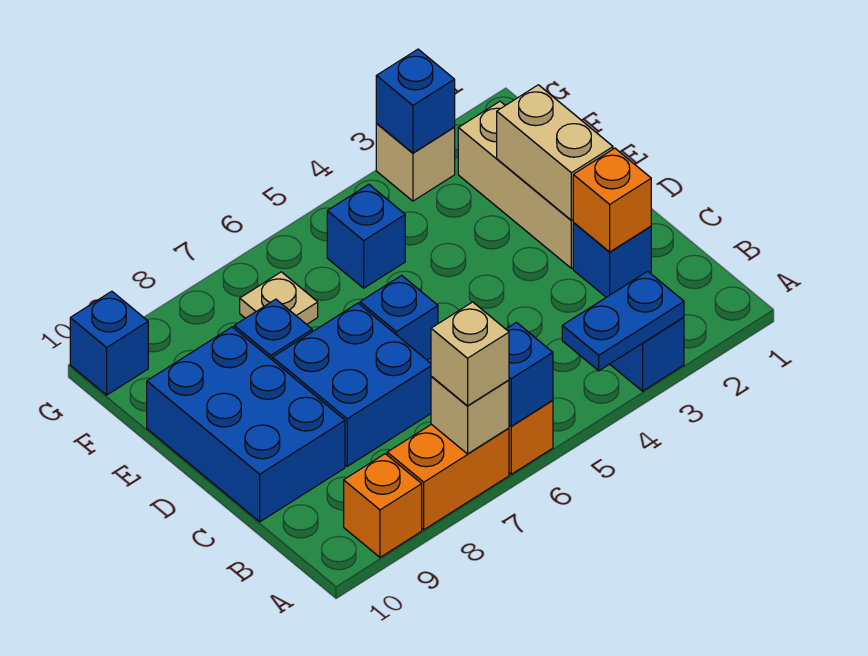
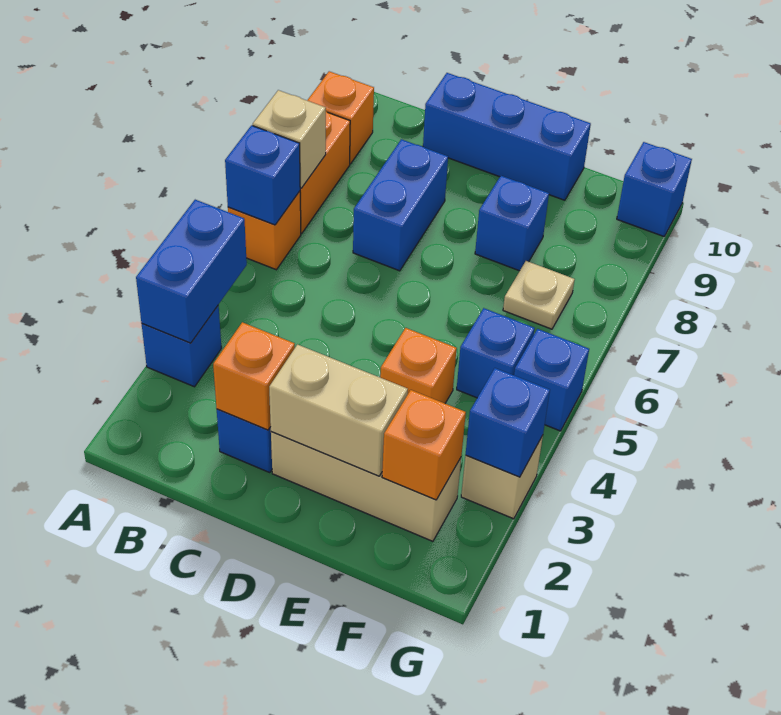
blue plate A3:A4 level 2 -> blue brick A3:A4 level 2
tan brick A7 level 3 -> none
blue brick C7:D8 level 1 -> blue brick C7:C8 level 1
blue brick C9:E10 level 1 -> blue brick C10:E10 level 1
blue brick D6 level 1 -> blue brick G5 level 1
none -> orange brick E4 level 1
none -> orange brick F2 level 2

